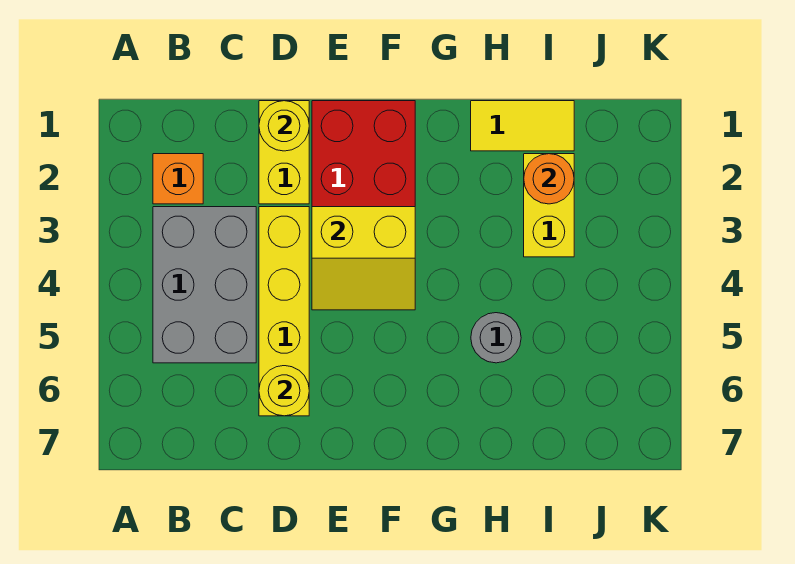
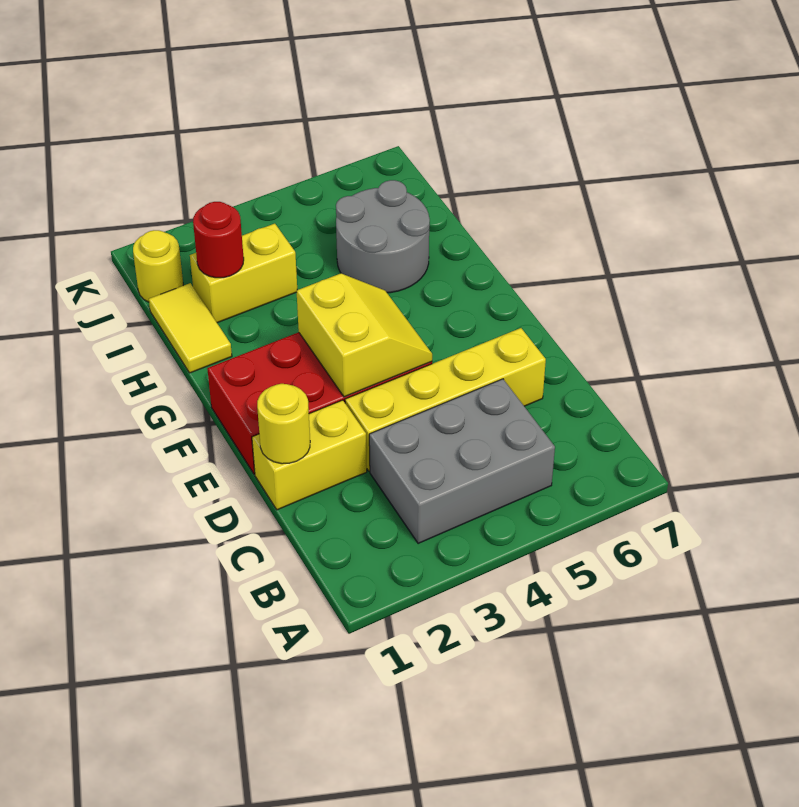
orange brick B2 level 1 -> none
yellow round brick D6 level 2 -> yellow round brick J1 level 1
grey round brick H5 level 1 -> grey round brick H5:I6 level 1
orange round brick I2 level 2 -> red round brick I2 level 2

